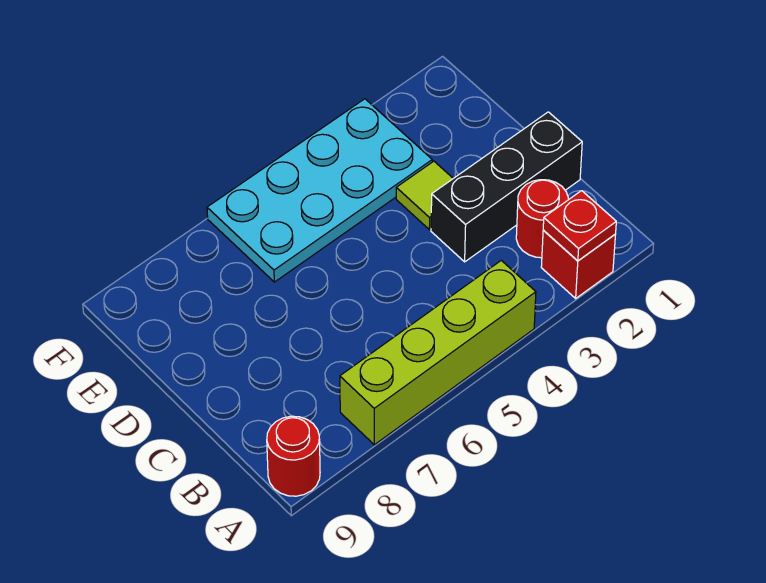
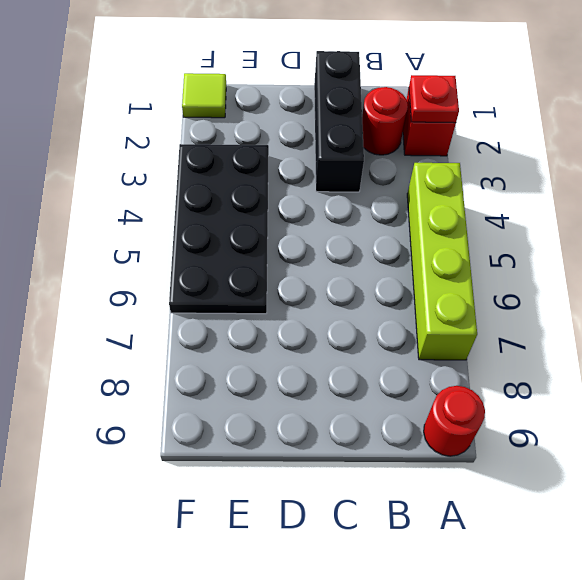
lime tile D3 level 1 -> lime tile F1 level 1
cyan plate E3:F6 level 1 -> black plate E3:F6 level 1

